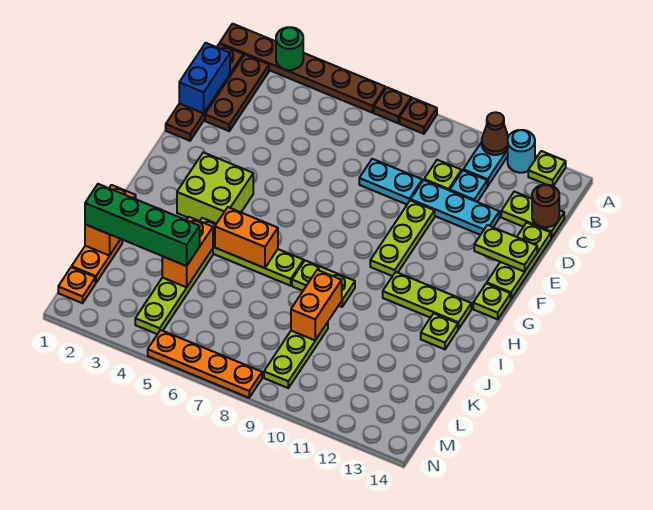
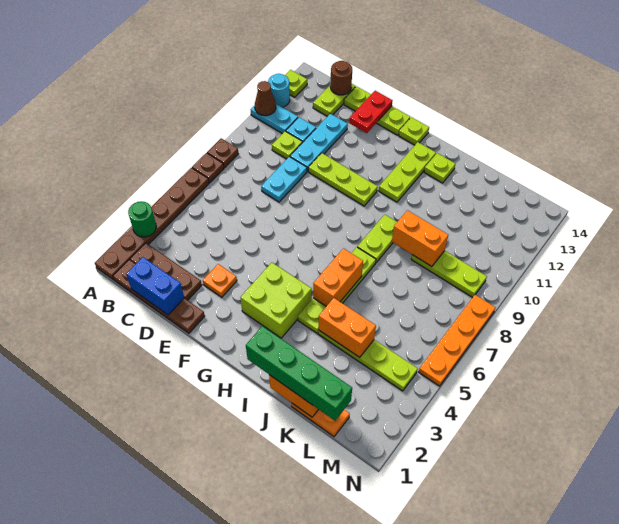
lime plate E13:E14 level 2 -> red plate E13:E14 level 2
green brick K1:K4 level 3 -> green brick I1:L1 level 3
orange plate M1 level 1 -> orange plate E3 level 1

